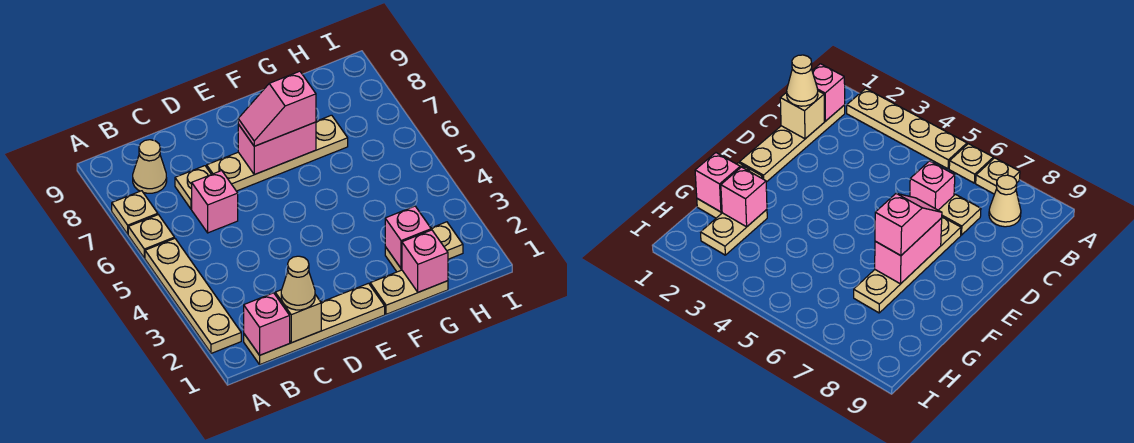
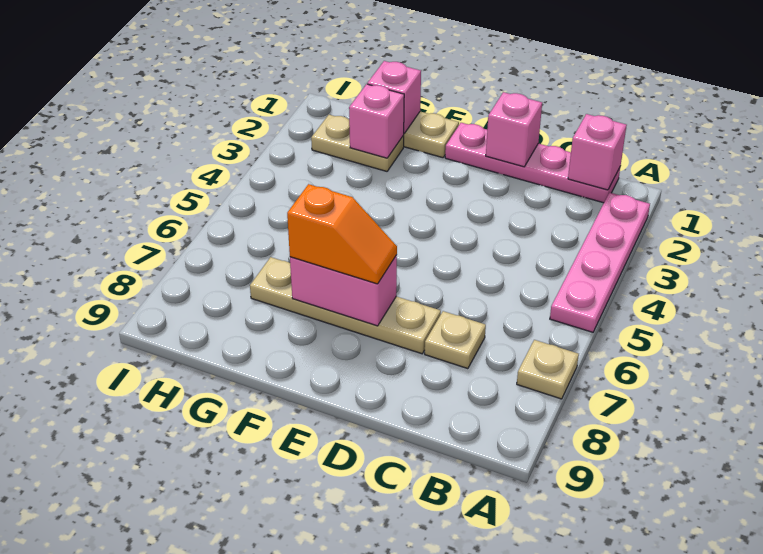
tan plate A2:A5 level 1 -> pink plate A2:A5 level 1
tan plate A6 level 1 -> none
tan plate B1:E1 level 1 -> pink plate B1:E1 level 1
tan cone B8 level 1 -> none
tan brick C1 level 2 -> none
tan cone C1 level 3 -> none
pink brick C6 level 1 -> pink brick D1 level 2
pink slope E7:F7 level 3 top F -> orange slope E7:F7 level 3 top F

